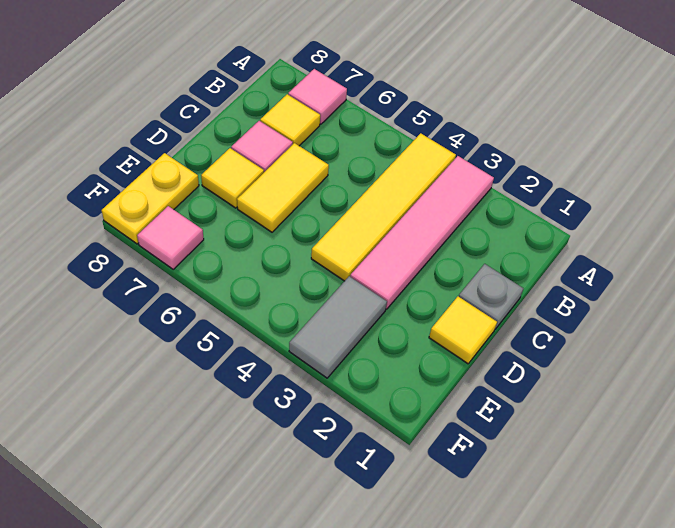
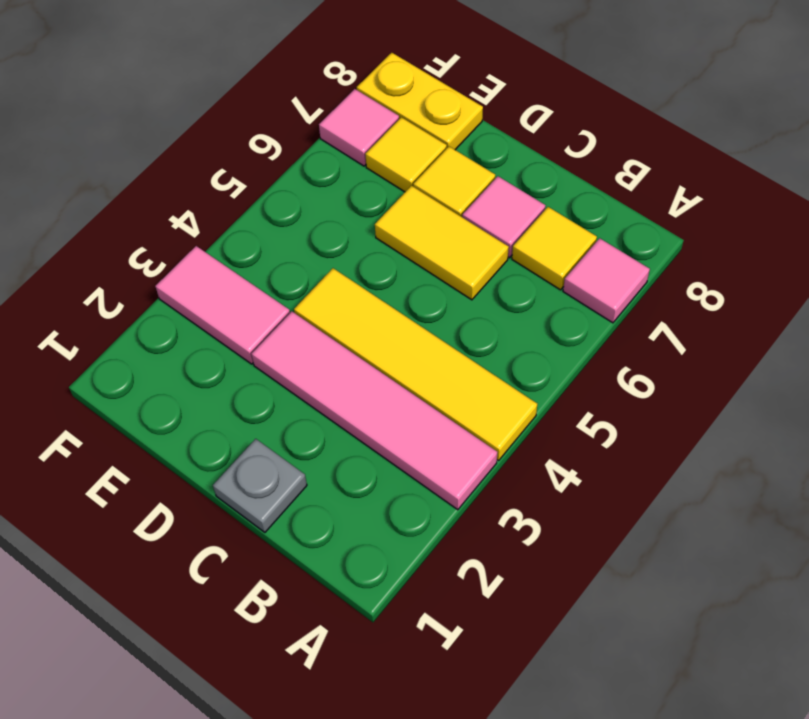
yellow tile D1 level 1 -> yellow tile E7 level 1
grey tile E3:F3 level 1 -> pink tile E3:F3 level 1

